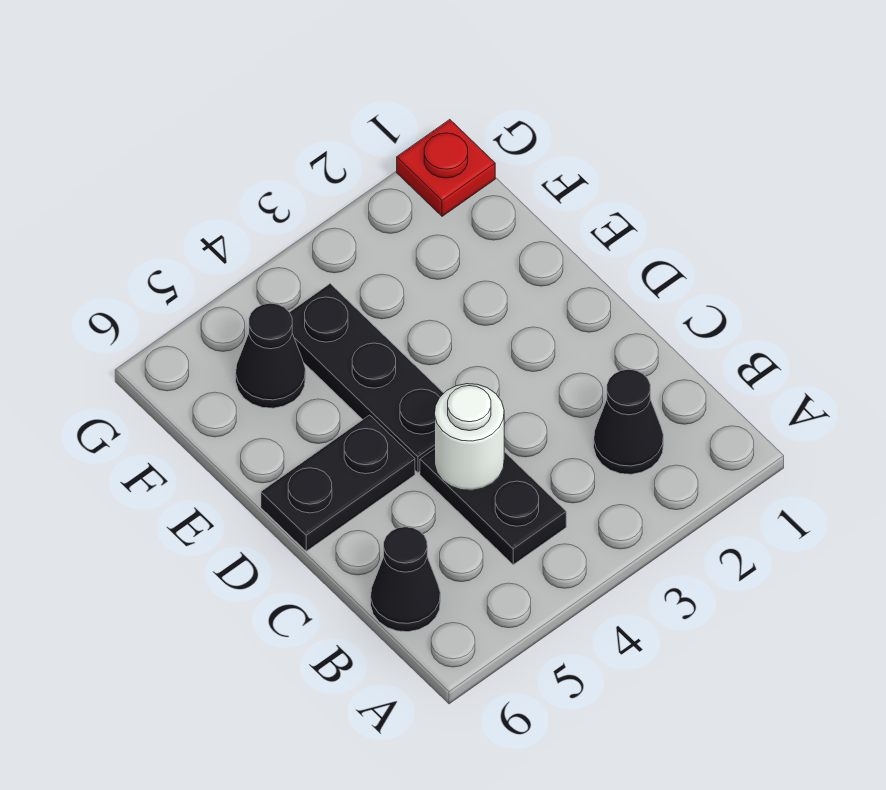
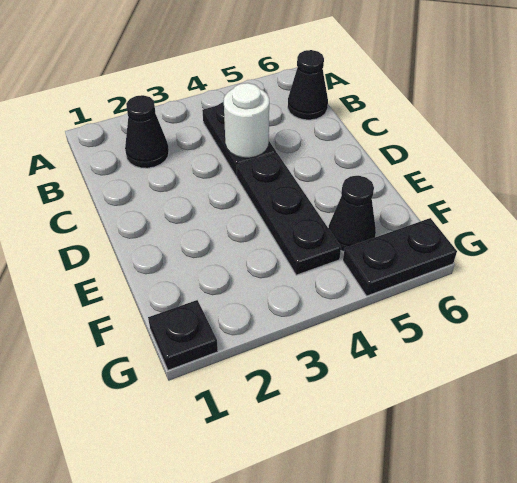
black plate D5:D6 level 1 -> black plate G5:G6 level 1
red plate G1 level 1 -> black plate G1 level 1

